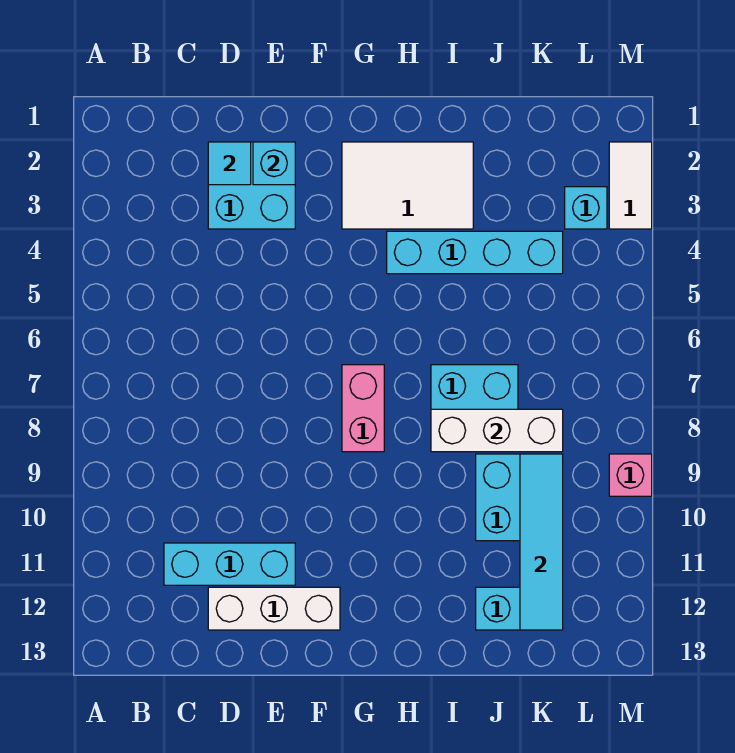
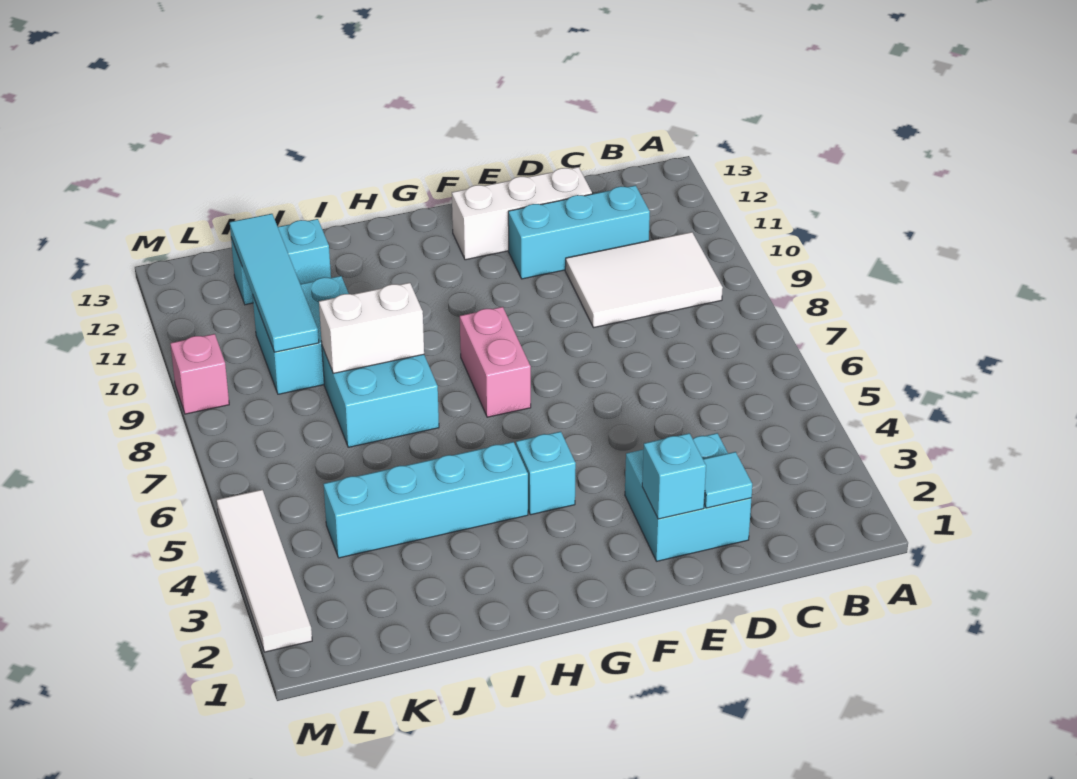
white tile G2:I3 level 1 -> white tile B9:D10 level 1
white brick I8:K8 level 2 -> white brick I8:J8 level 2
cyan brick L3 level 1 -> cyan brick G4 level 1
white tile M2:M3 level 1 -> white tile M2:M5 level 1

